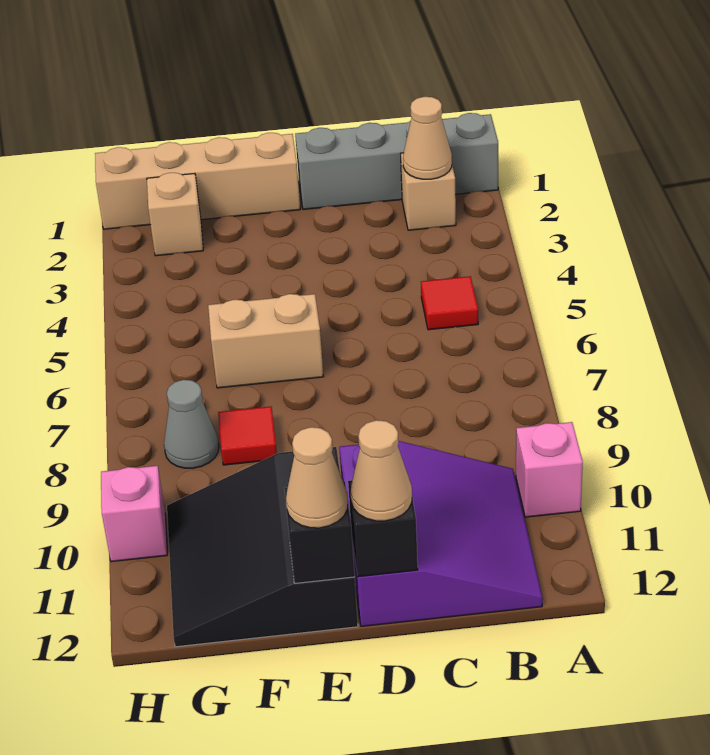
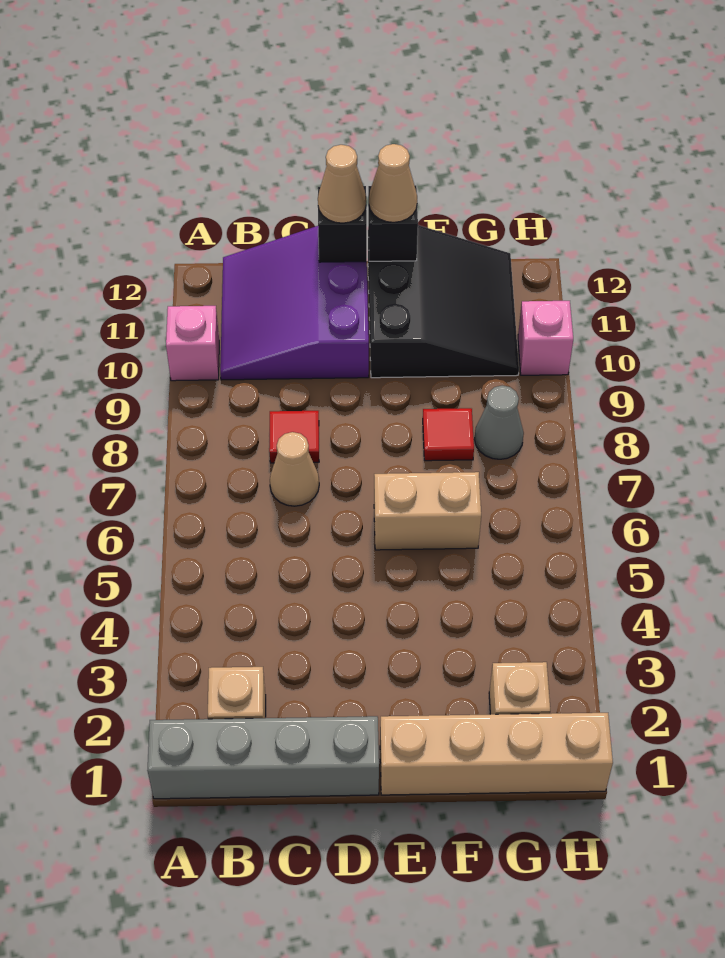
tan cone B2 level 2 -> tan cone C7 level 1
red tile B5 level 1 -> red tile C8 level 1

